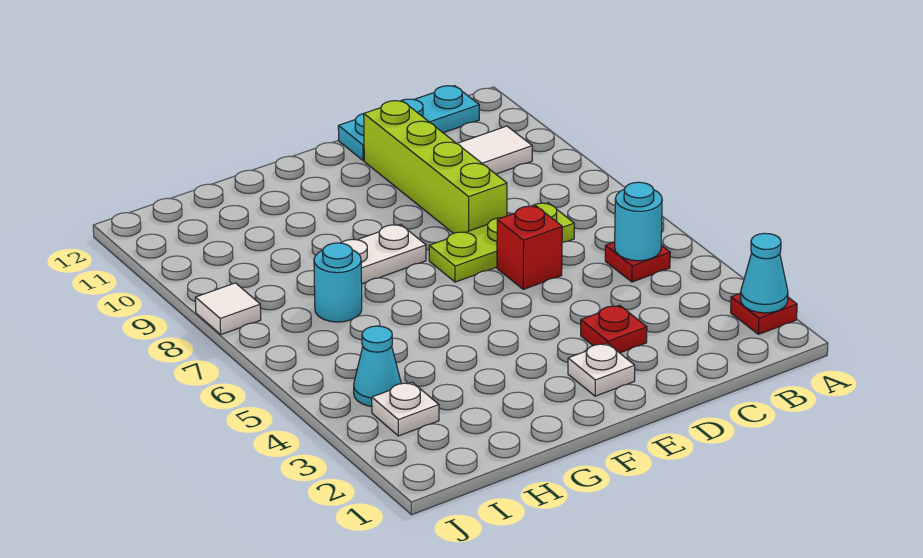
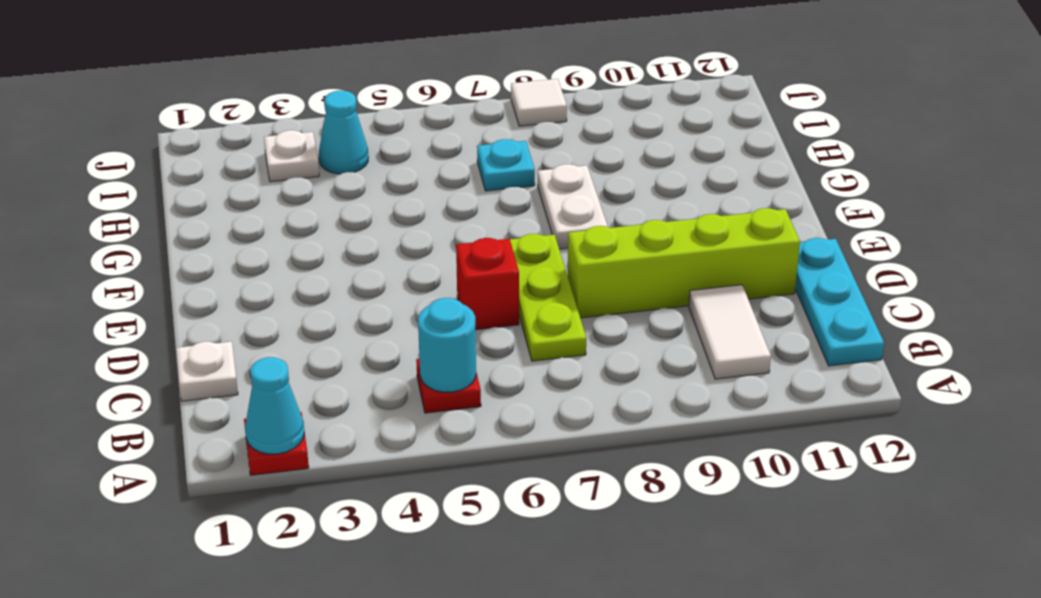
red plate D3 level 1 -> none
white plate E2 level 1 -> white plate C1 level 1
cyan round brick H7 level 1 -> cyan plate H7 level 1

